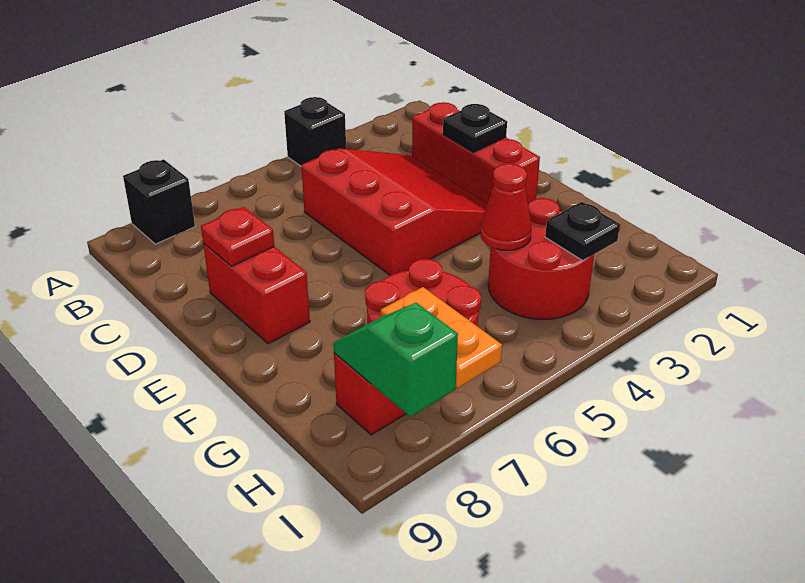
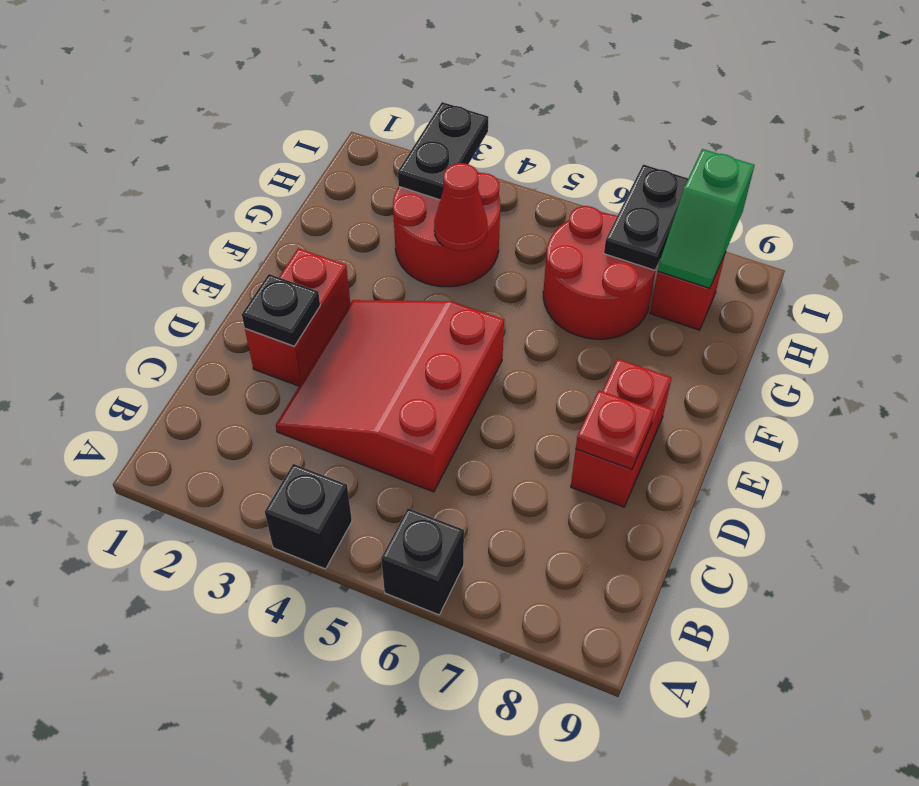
black brick A8 level 1 -> black brick A6 level 1
red brick C2:E2 level 1 -> red brick D2:E2 level 1
black plate H3 level 2 -> black plate H3:I3 level 2
orange plate H7:I7 level 2 -> black plate H7:I7 level 2

